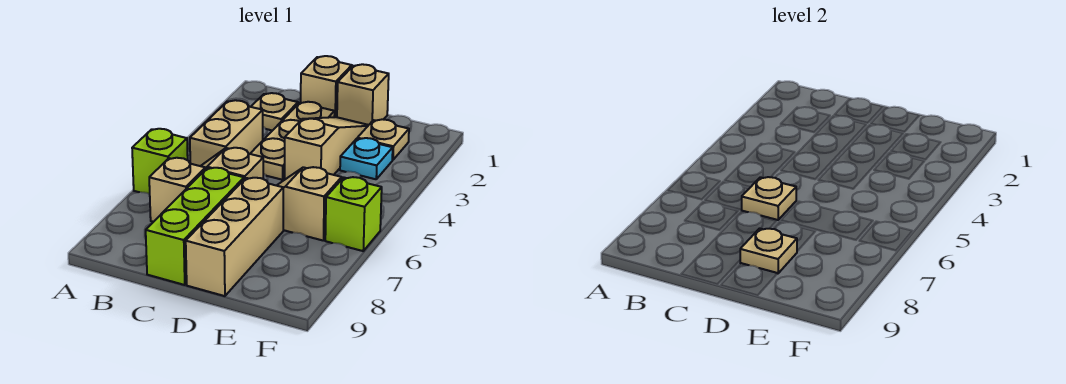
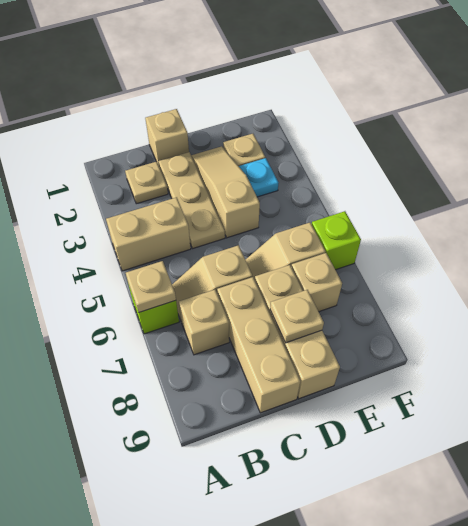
tan brick B4:B5 level 1 -> tan brick A4:B4 level 1
tan plate C6 level 2 -> tan plate A6 level 2
lime brick C7:C9 level 1 -> tan brick C7:C9 level 1
tan brick D1 level 1 -> tan brick E7 level 1

